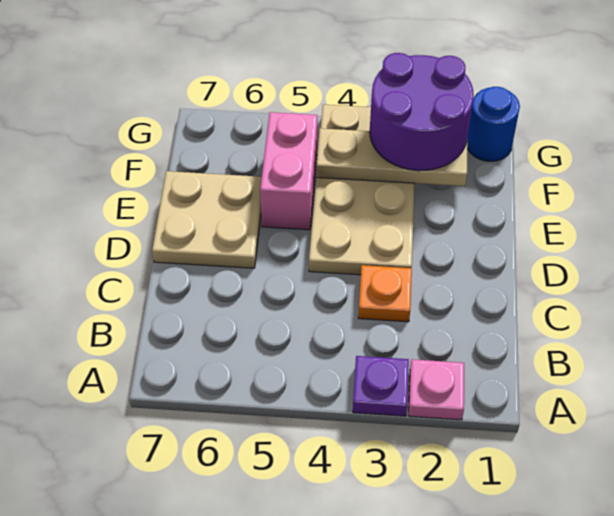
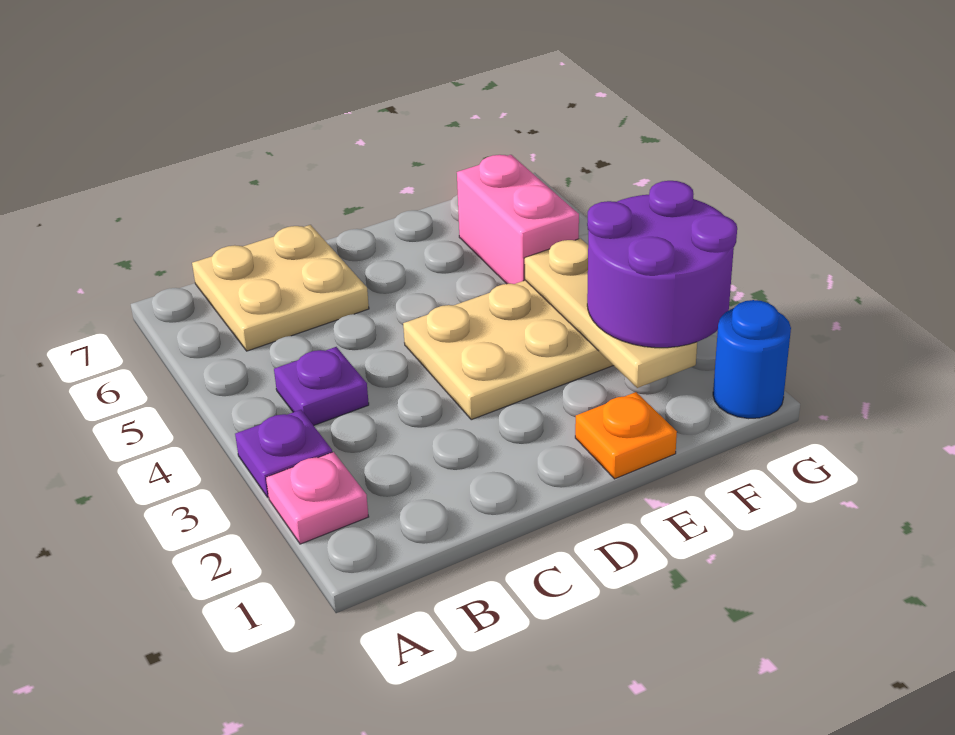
none -> purple plate B4 level 1
orange plate C3 level 1 -> orange plate E1 level 1
tan plate D6:E7 level 1 -> tan plate B6:C7 level 1
pink brick E5:F5 level 1 -> pink brick F5:F6 level 1

